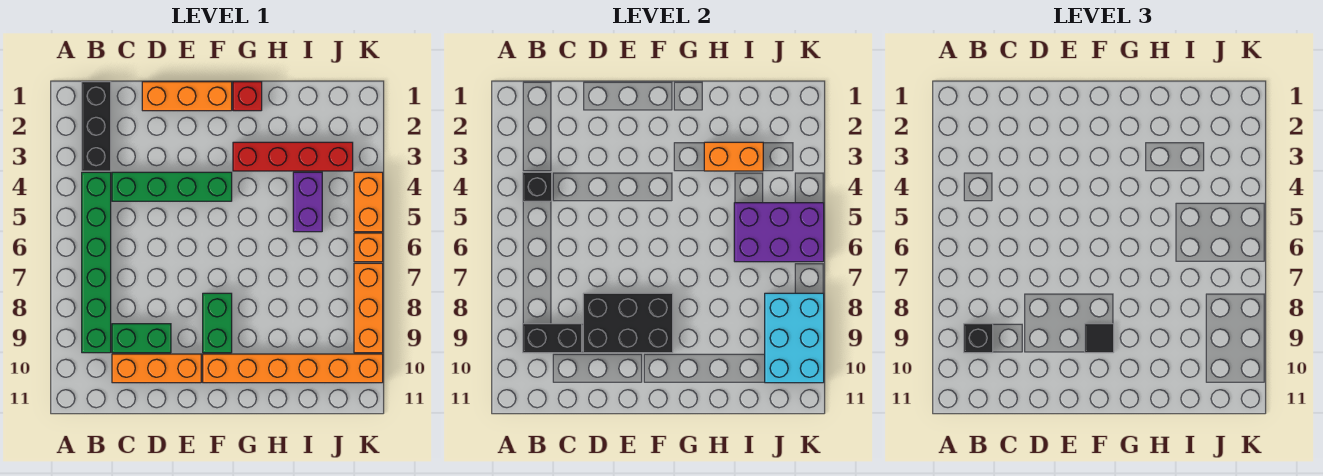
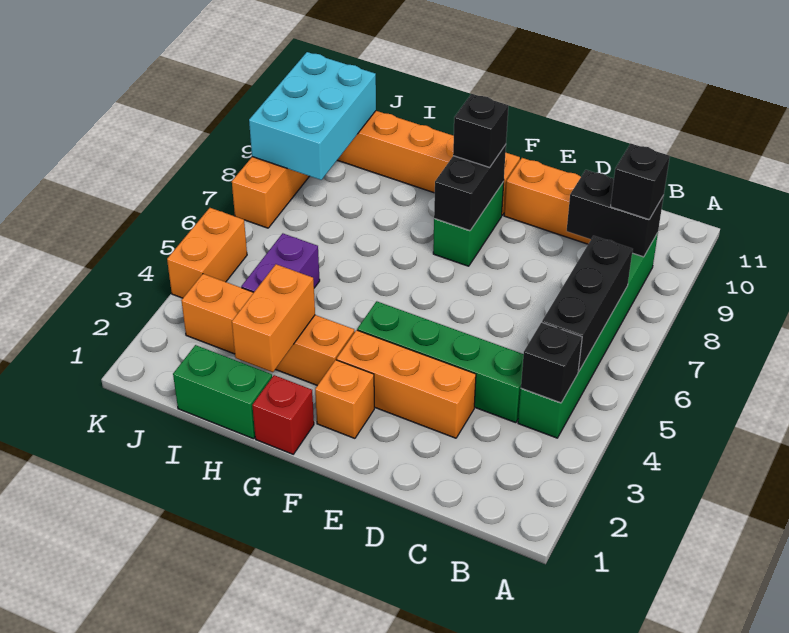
black brick B1:B3 level 1 -> black brick B5:B7 level 2
green brick C9:D9 level 1 -> green brick H1:I1 level 1
orange brick D1:F1 level 1 -> orange brick D3:F3 level 1
black brick D8:F9 level 2 -> black brick F8:F9 level 2
black tile F9 level 3 -> black brick F9 level 3
red brick G3:J3 level 1 -> orange brick G3:J3 level 1
orange brick H3:I3 level 2 -> orange brick H2:H3 level 2
purple brick I5:K6 level 2 -> none
orange brick K6 level 1 -> orange brick F2 level 1

